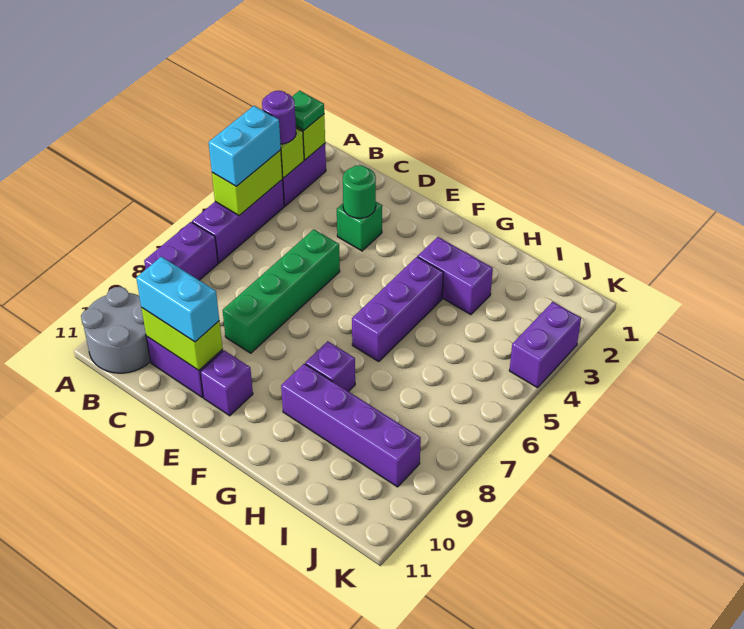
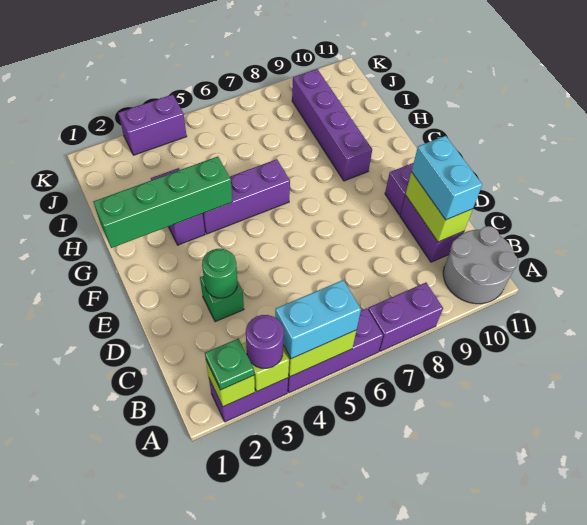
green brick D5:D8 level 1 -> green brick G1:G4 level 2
purple brick G8 level 1 -> none

